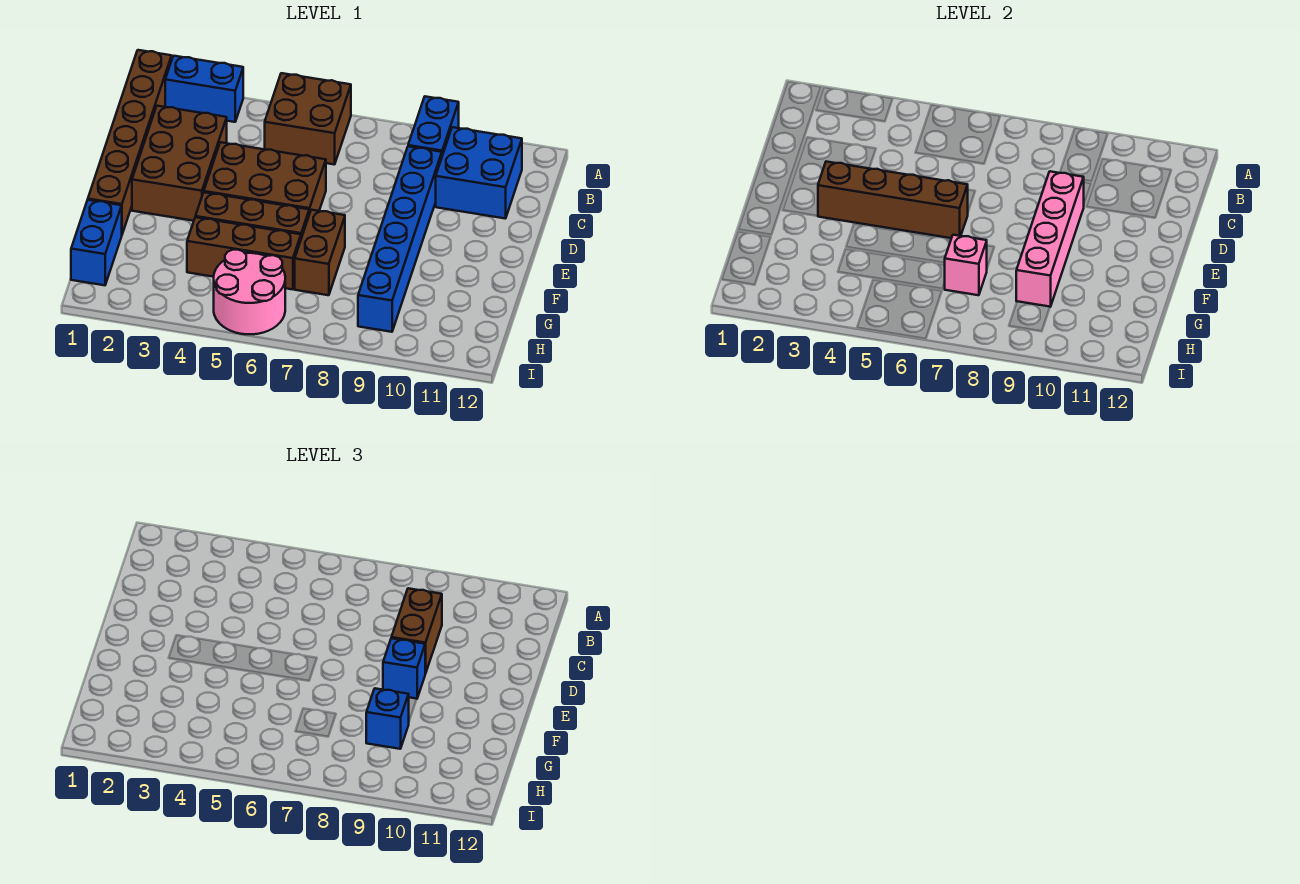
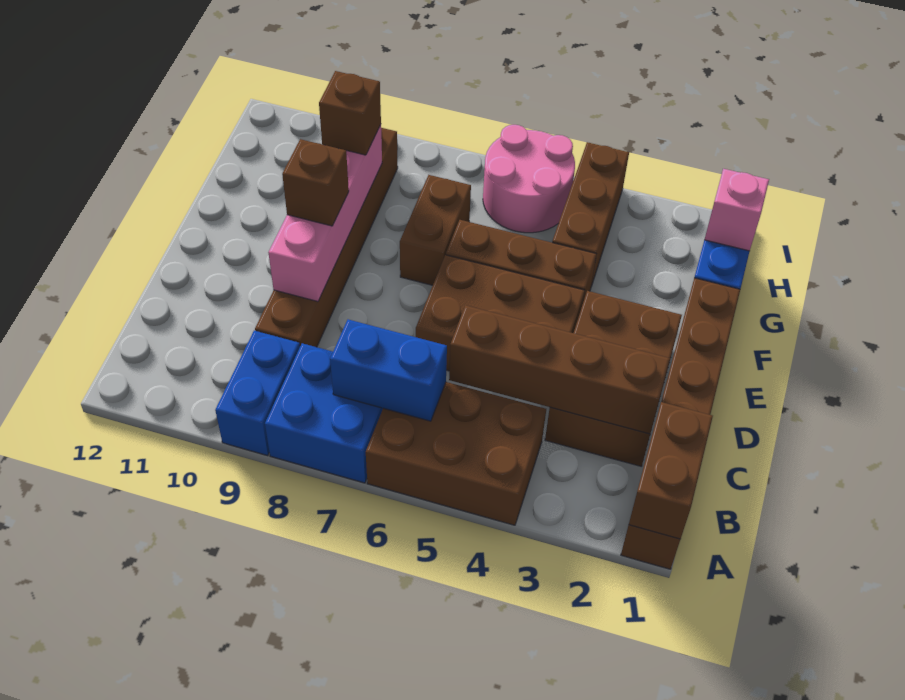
blue brick A2:A3 level 1 -> blue brick B6:B7 level 2
brown brick A5:B6 level 1 -> brown brick A4:B6 level 1
blue brick B10:C11 level 1 -> blue brick A7:B8 level 1
blue brick C9:H9 level 1 -> brown brick C9:H9 level 1
brown brick C9:D9 level 3 -> brown brick A1:B1 level 2
brown brick E3:E6 level 2 -> brown brick C2:C5 level 2
blue brick E9 level 3 -> brown brick E9 level 3
brown brick G4:G6 level 1 -> brown brick G4:I4 level 1
pink brick G7 level 2 -> pink brick H1 level 2
blue brick G9 level 3 -> brown brick G9 level 3

